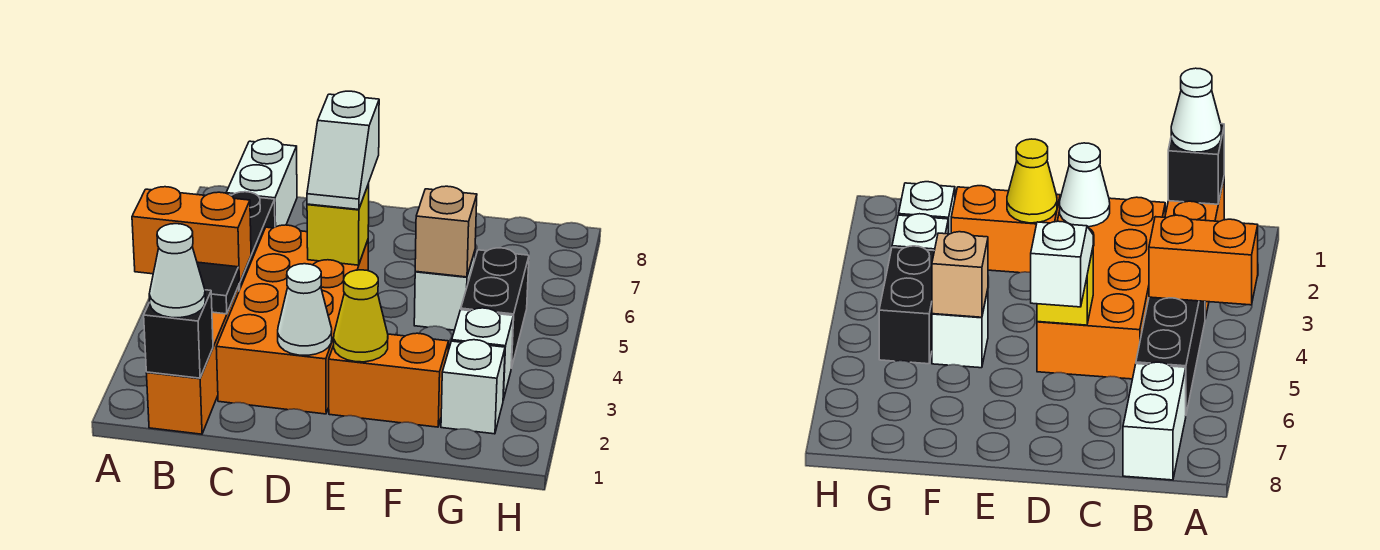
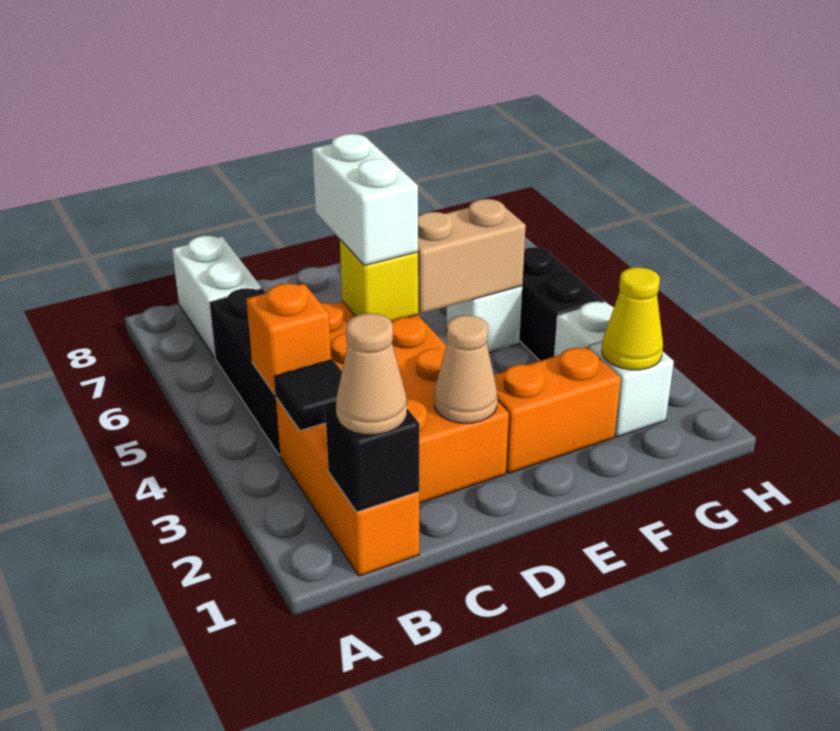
orange brick A4:B4 level 2 -> orange brick B4 level 2
white cone B1 level 3 -> tan cone B1 level 3
white cone D2 level 2 -> tan cone D2 level 2
white slope D5:D6 level 3 top 6 -> white brick D5:D6 level 3
yellow cone E2 level 2 -> yellow cone G2 level 2
tan brick F5 level 2 -> tan brick E5:F5 level 2

